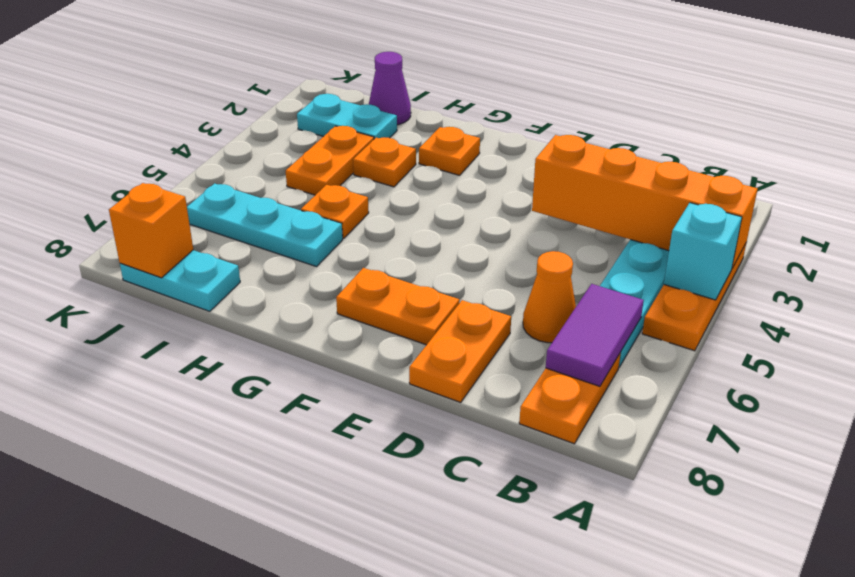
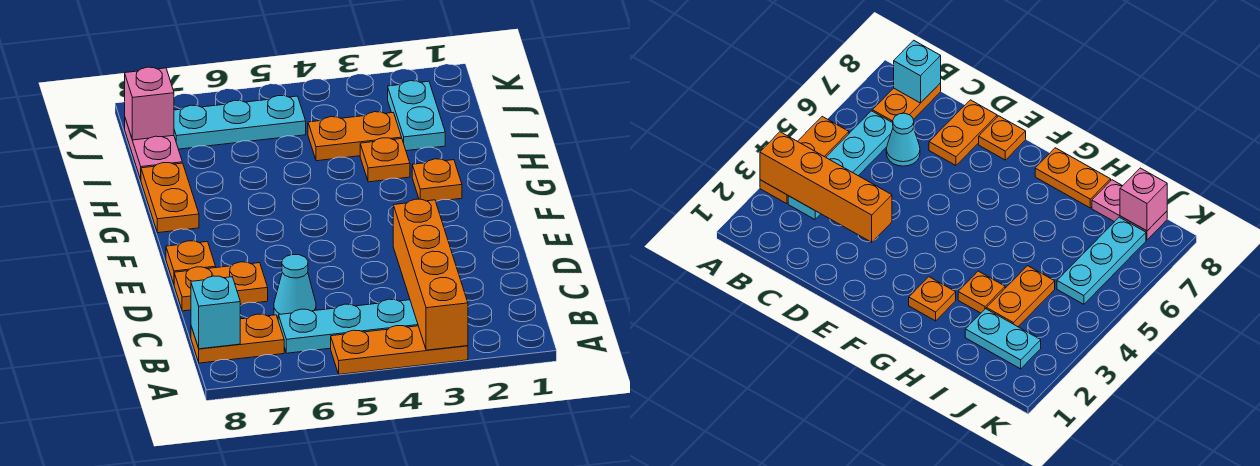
cyan brick A4 level 2 -> cyan brick B8 level 2
purple tile B6:B7 level 2 -> none
orange cone C6 level 1 -> cyan cone C6 level 1
orange plate E7:F7 level 1 -> orange plate G8:H8 level 1
orange plate H5 level 1 -> orange plate E8 level 1
cyan plate H6:J6 level 1 -> cyan plate J5:J7 level 1
purple cone I1 level 1 -> none
cyan plate I8:J8 level 1 -> pink plate I8:J8 level 1
orange brick J8 level 2 -> pink brick J8 level 2

